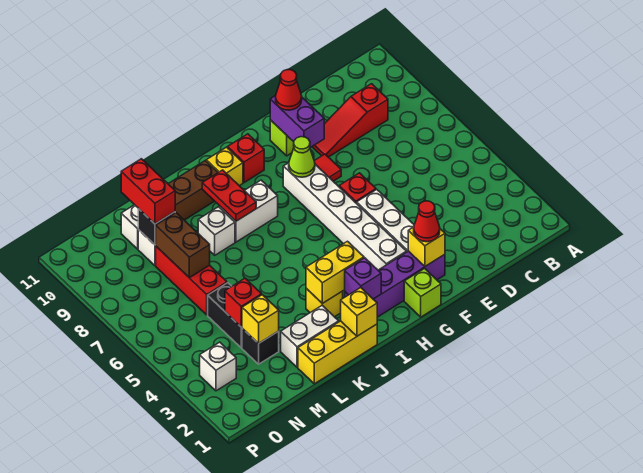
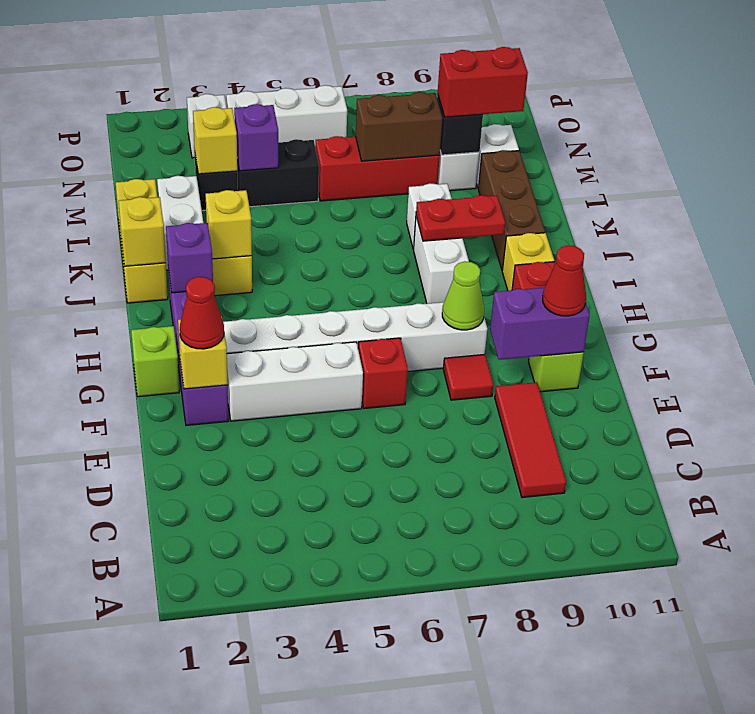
red slope C9:E9 level 1 top C -> red tile C9:E9 level 1
yellow brick I3:J3 level 2 -> yellow brick J3 level 2
red brick M4 level 2 -> purple brick M4 level 2
none -> white brick O4:O6 level 1

